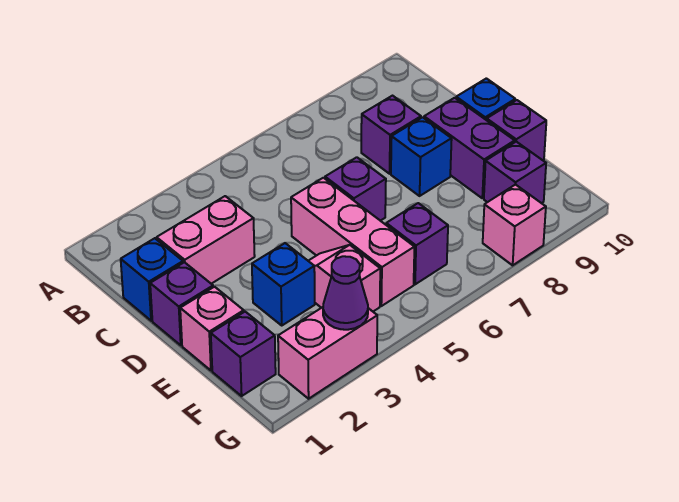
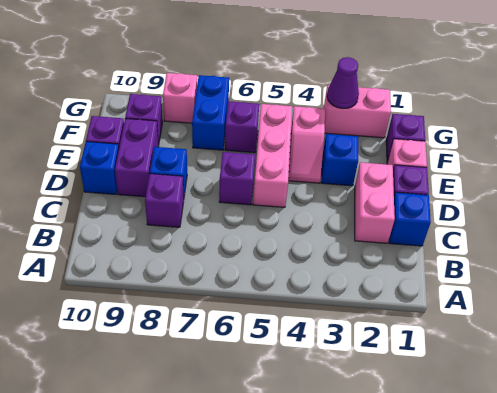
pink brick C2:C3 level 1 -> pink brick C2:D2 level 1
none -> blue brick F7:G7 level 1

